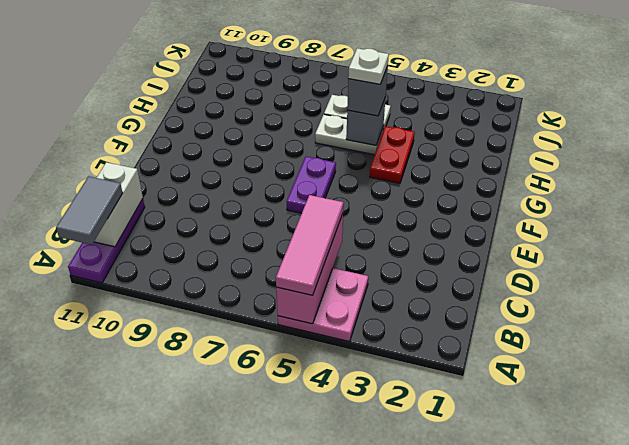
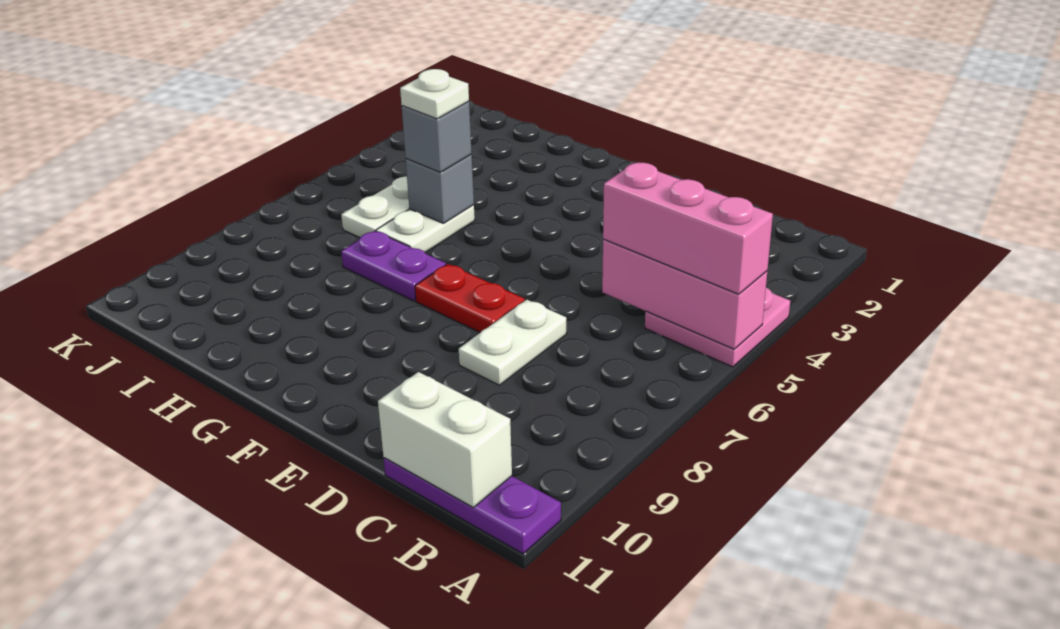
pink tile A5:C5 level 3 -> pink brick A5:C5 level 3
grey tile A11:B11 level 3 -> none
none -> white plate D7:D8 level 1
purple plate E6:F6 level 1 -> purple plate G7:H7 level 1
red plate G4:H4 level 1 -> red plate E7:F7 level 1

